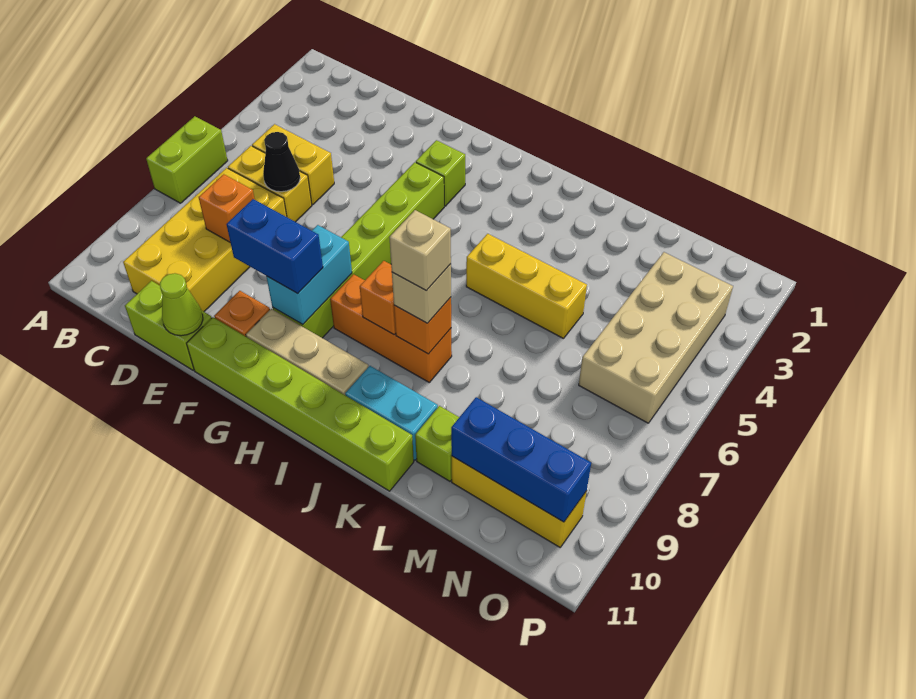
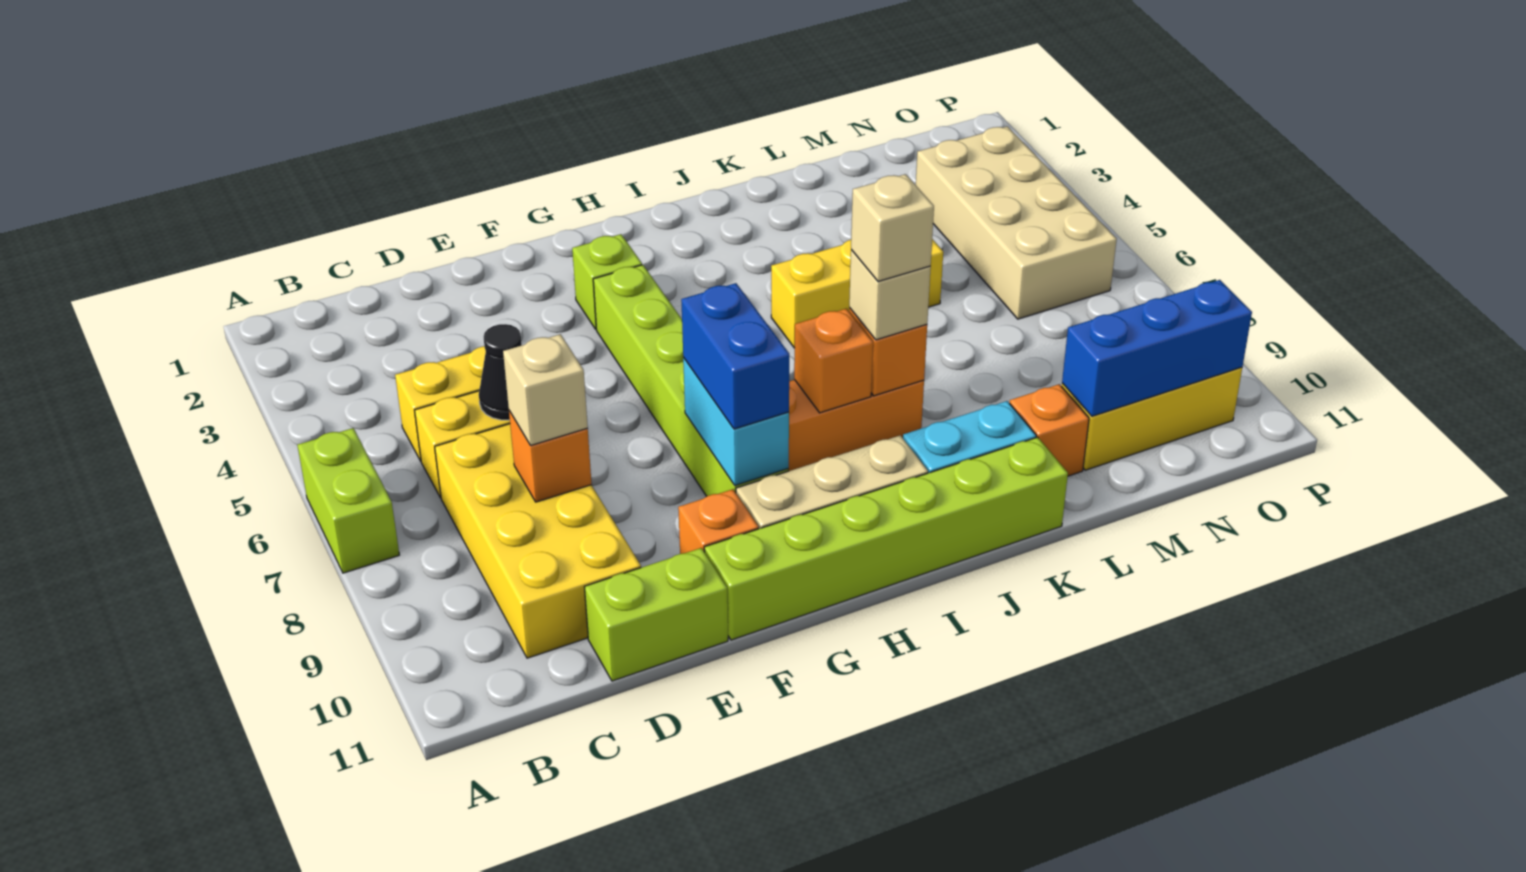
none -> tan brick D8 level 3
lime cone E11 level 2 -> none
blue brick F9:G9 level 3 -> blue brick G8:G9 level 3
lime brick L10 level 1 -> orange brick L10 level 1

